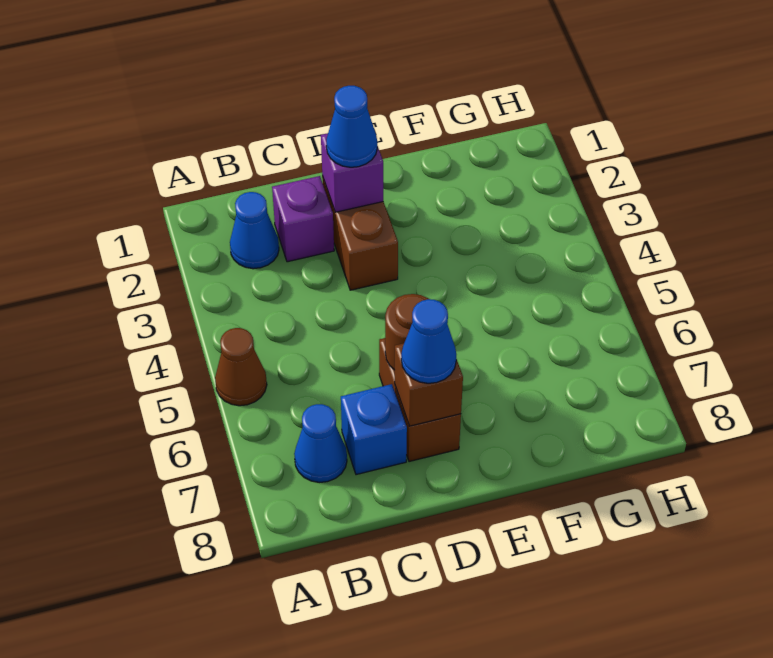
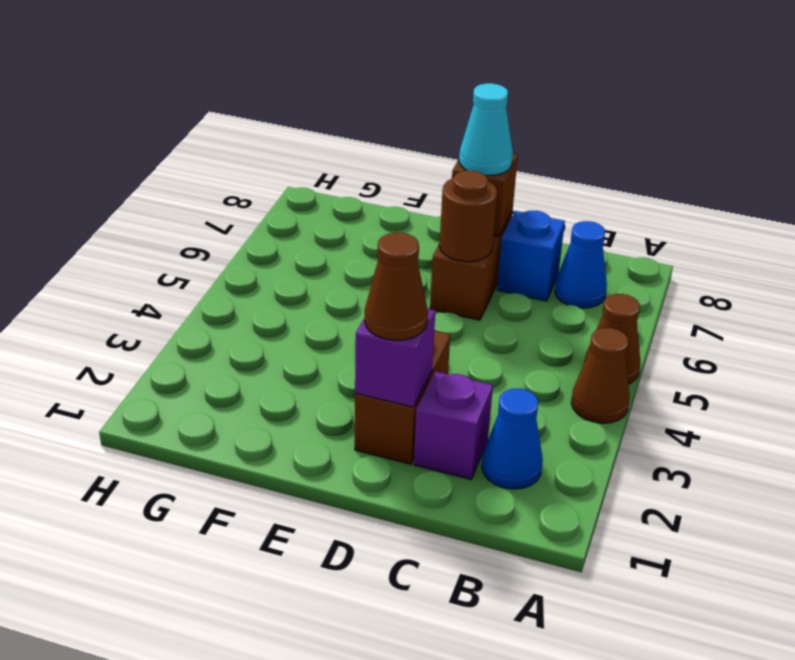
none -> brown cone A4 level 1
blue cone D2 level 3 -> brown cone D2 level 3
blue cone D7 level 3 -> cyan cone D7 level 3

